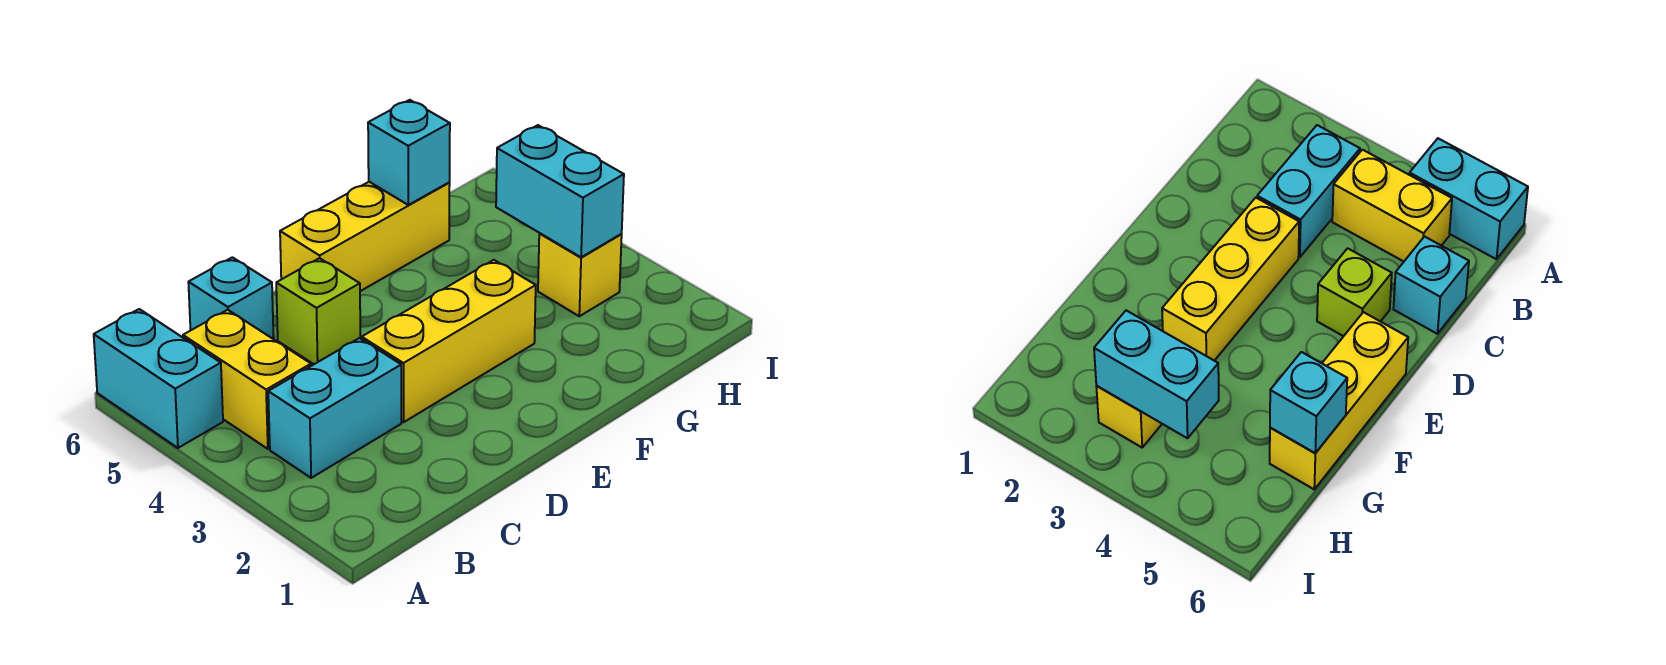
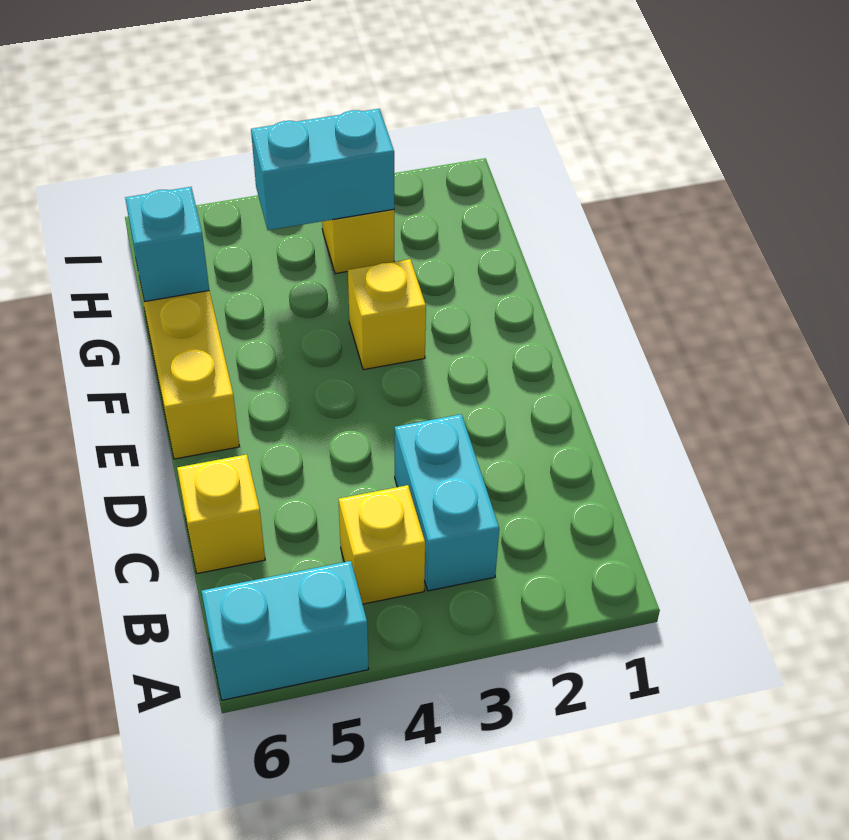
yellow brick B4:B5 level 1 -> yellow brick B4 level 1
cyan brick C6 level 1 -> yellow brick C6 level 1
yellow brick D3:F3 level 1 -> yellow brick F3 level 1
lime brick D5 level 1 -> none

